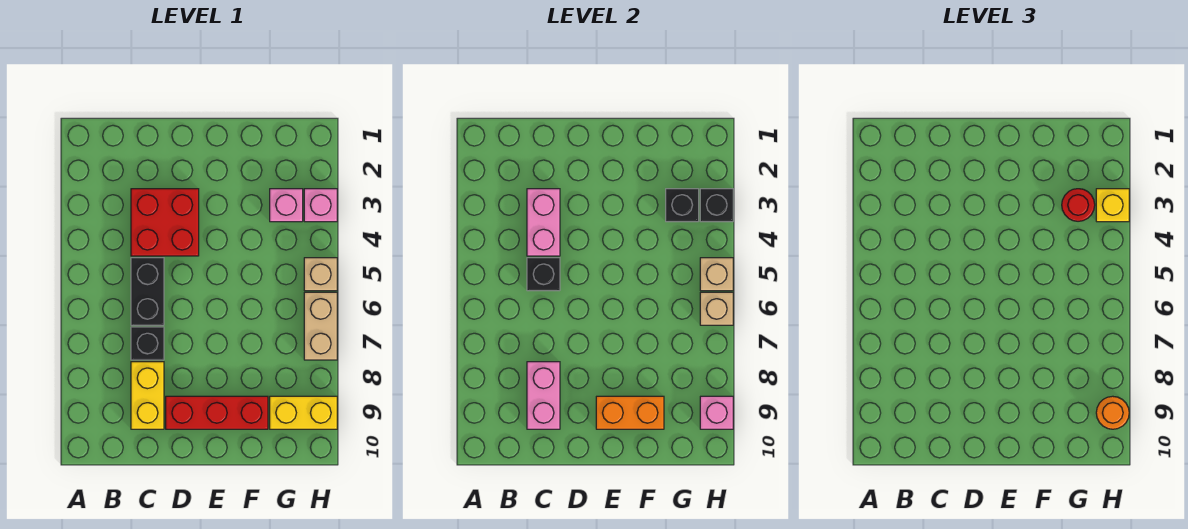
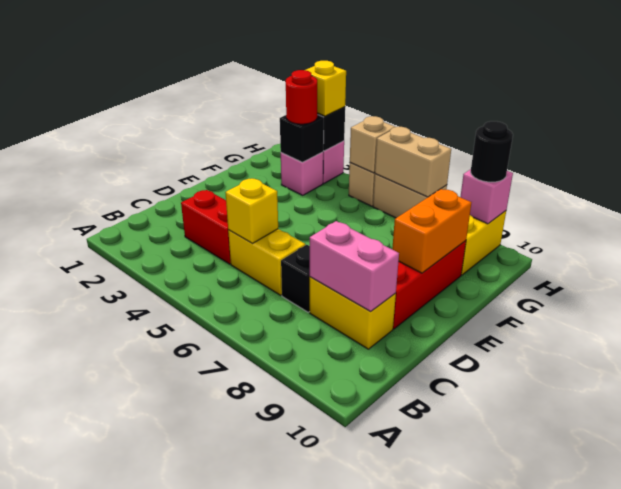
red brick C3:D4 level 1 -> red brick C3:C4 level 1
pink brick C3:C4 level 2 -> none
black brick C5:C6 level 1 -> yellow brick C5:C6 level 1
black brick C5 level 2 -> yellow brick C5 level 2
tan brick H6 level 2 -> tan brick H6:H7 level 2
orange round brick H9 level 3 -> black round brick H9 level 3

